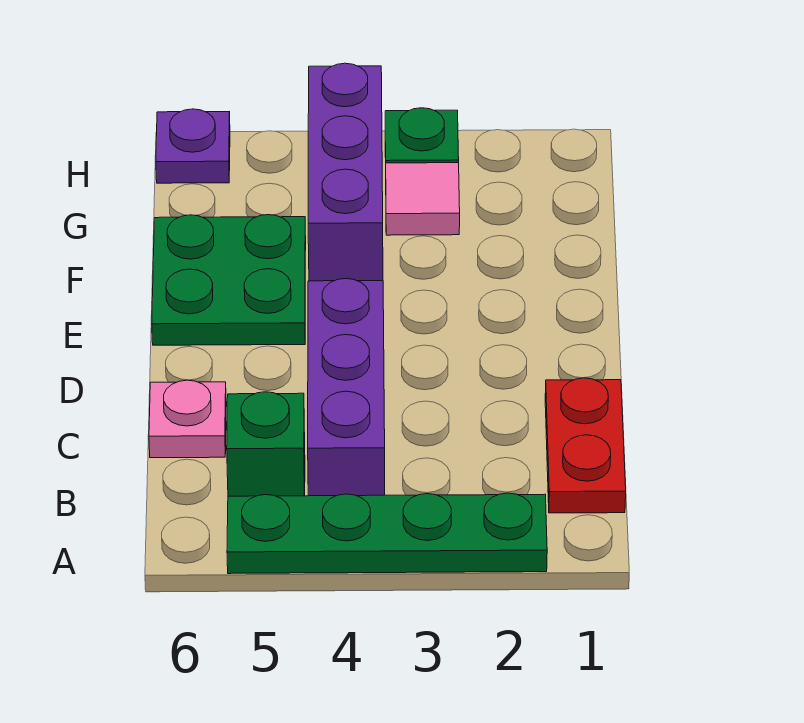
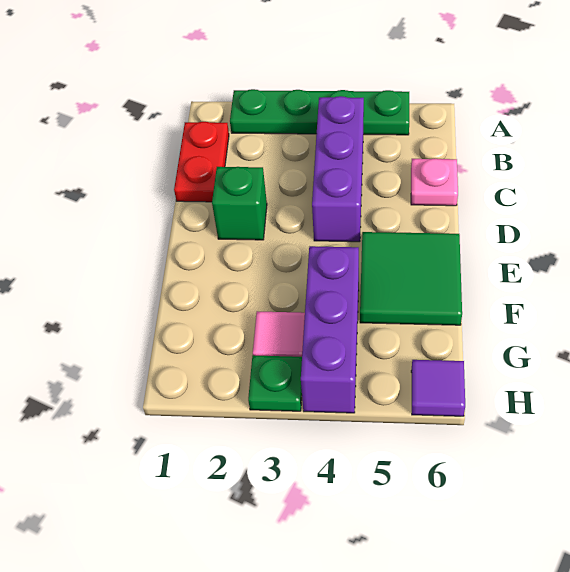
green brick B5 level 1 -> green brick D2 level 1
green plate E5:F6 level 1 -> green tile E5:F6 level 1
purple plate H6 level 1 -> purple tile H6 level 1

